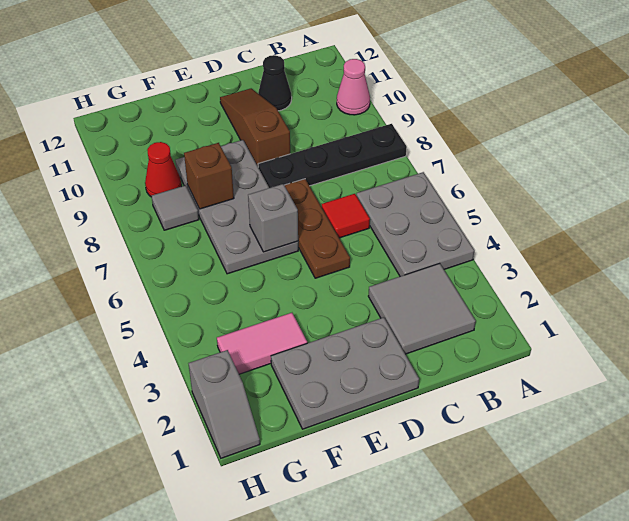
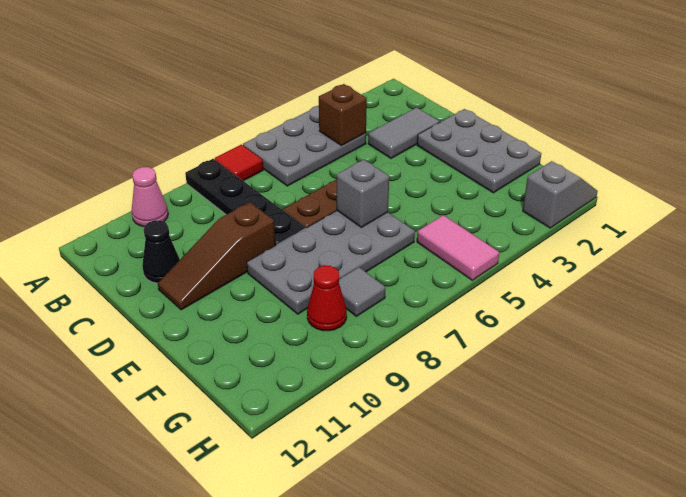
grey tile B2:C3 level 1 -> grey tile C2:C3 level 1
red tile C6 level 1 -> red tile A7 level 1
pink tile F3:G3 level 1 -> pink tile G5:H5 level 1
brown brick F8 level 2 -> brown brick B4 level 2

